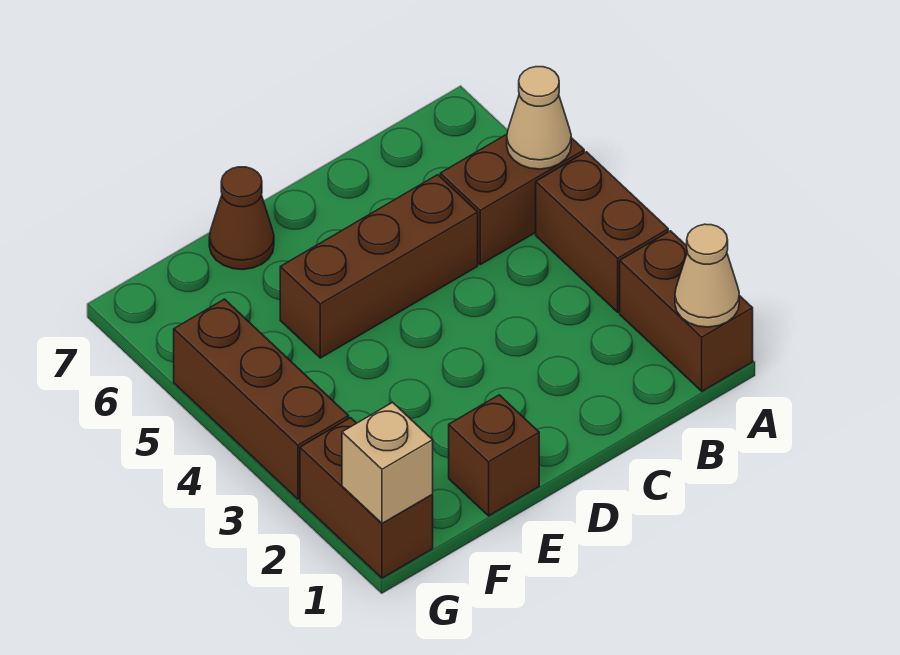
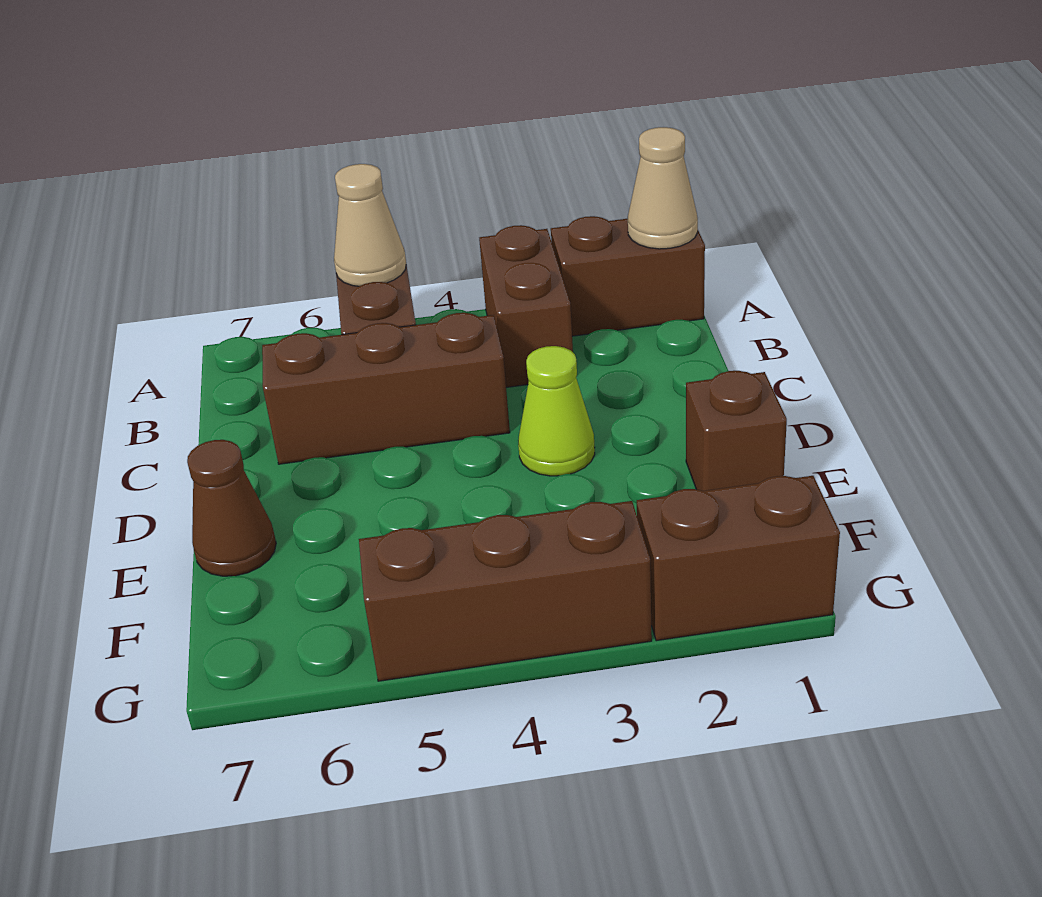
brown brick A3:A4 level 1 -> brown brick A3:B3 level 1
brown brick C5:E5 level 1 -> brown brick C4:C6 level 1
none -> lime cone D3 level 1
tan brick G1 level 2 -> none

